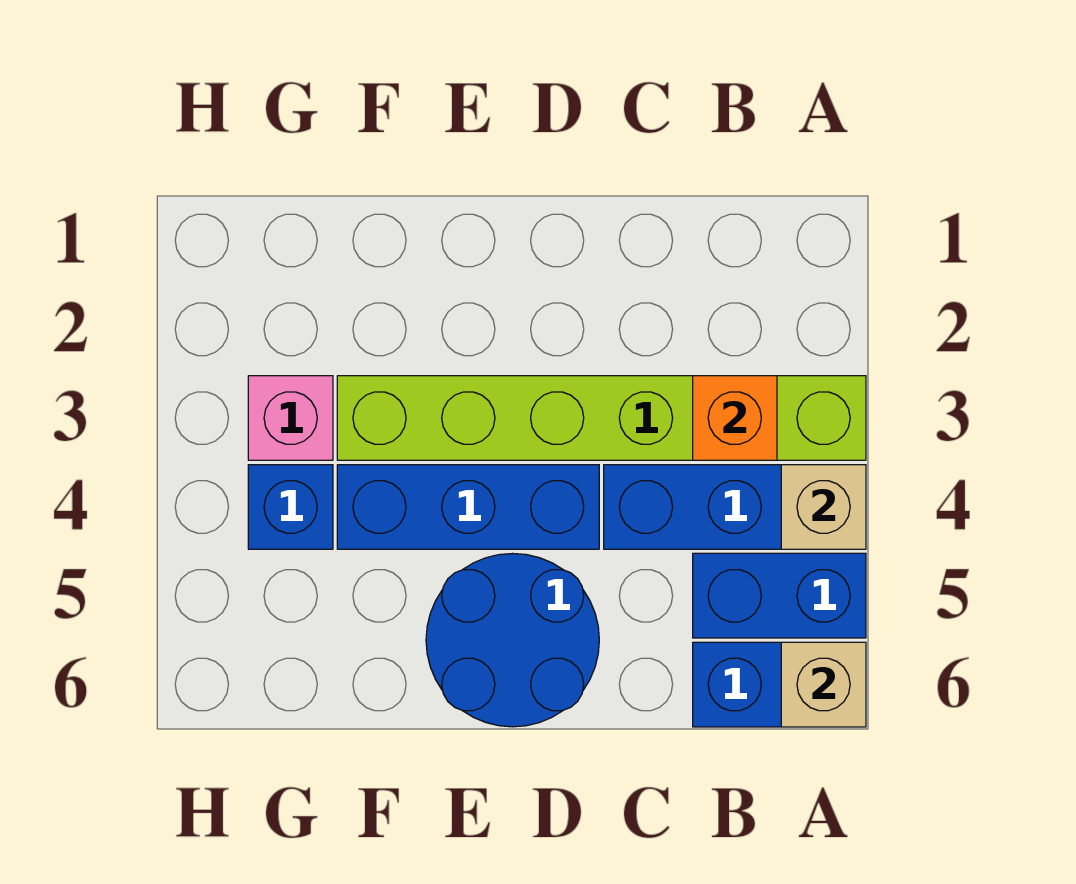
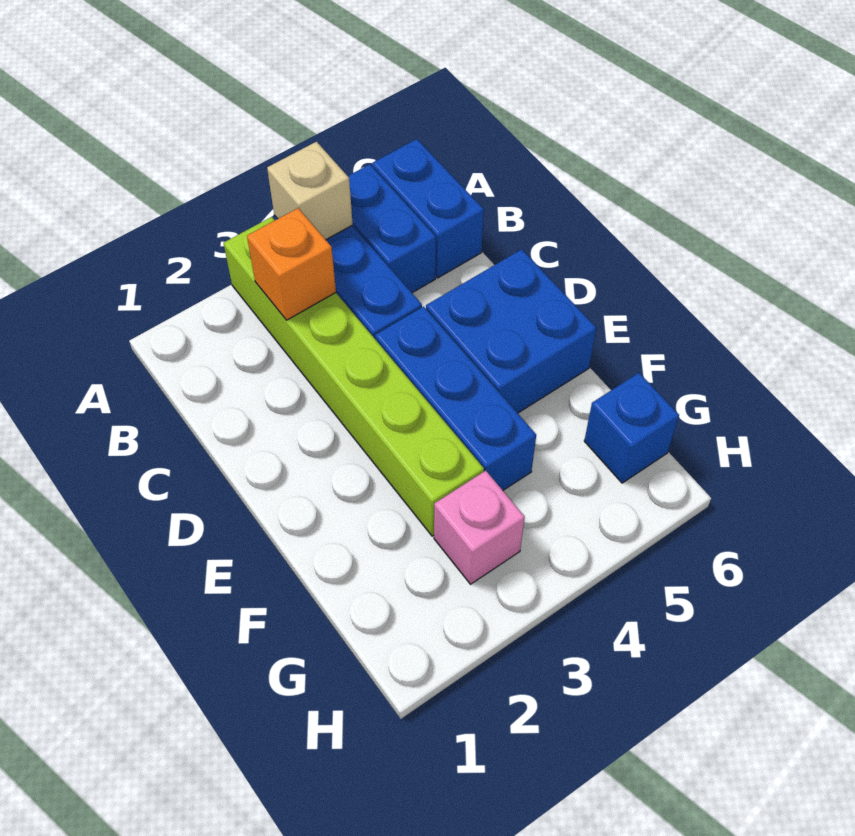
tan brick A6 level 2 -> none
blue round brick D5:E6 level 1 -> blue brick D5:E6 level 1
blue brick G4 level 1 -> blue brick G6 level 1

